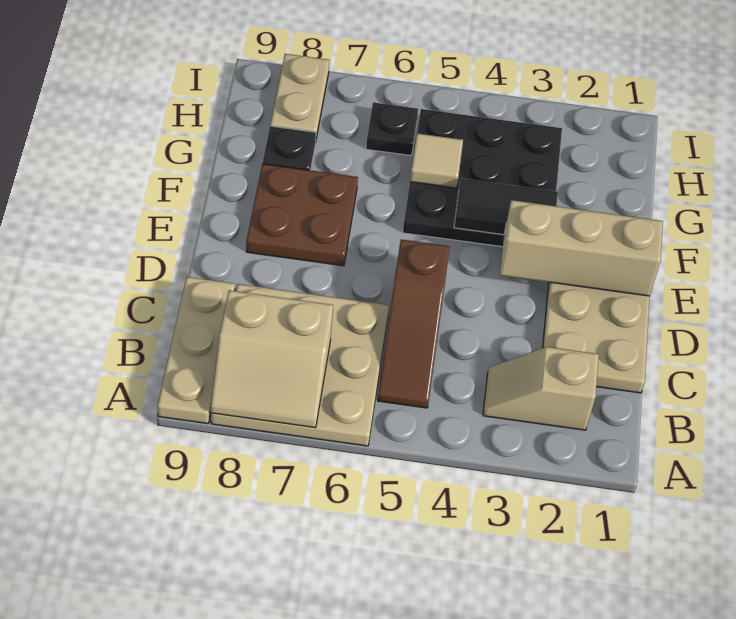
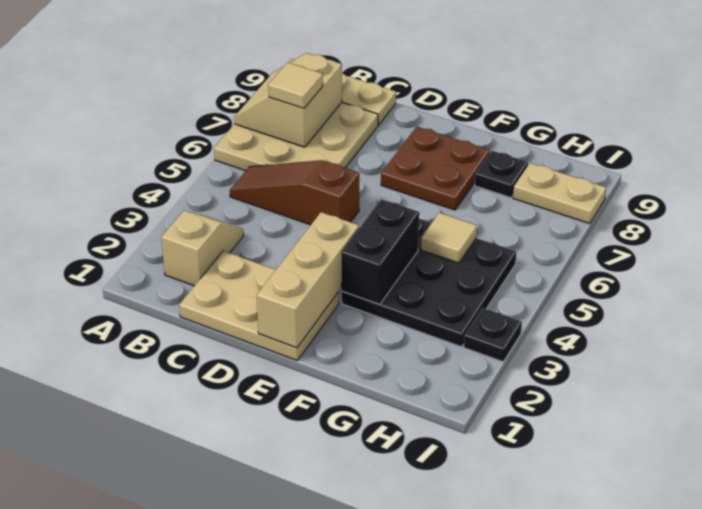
none -> tan tile B7 level 3
black tile F3:F4 level 2 -> black brick F3:F4 level 2
black plate H6 level 1 -> black plate I3 level 1

